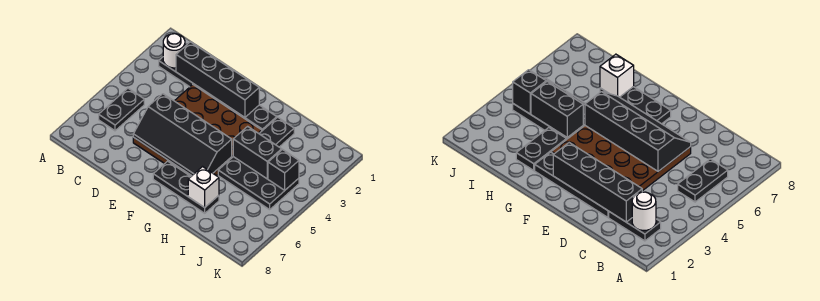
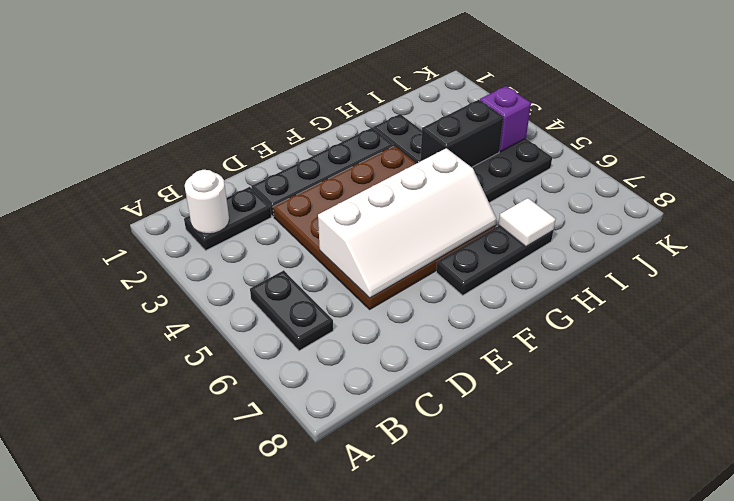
black brick C2:F2 level 2 -> none
black slope D5:G6 level 2 top 5 -> white slope D5:G6 level 2 top 5
white brick H7 level 2 -> white tile H7 level 2
black brick J4 level 2 -> purple brick J4 level 2

